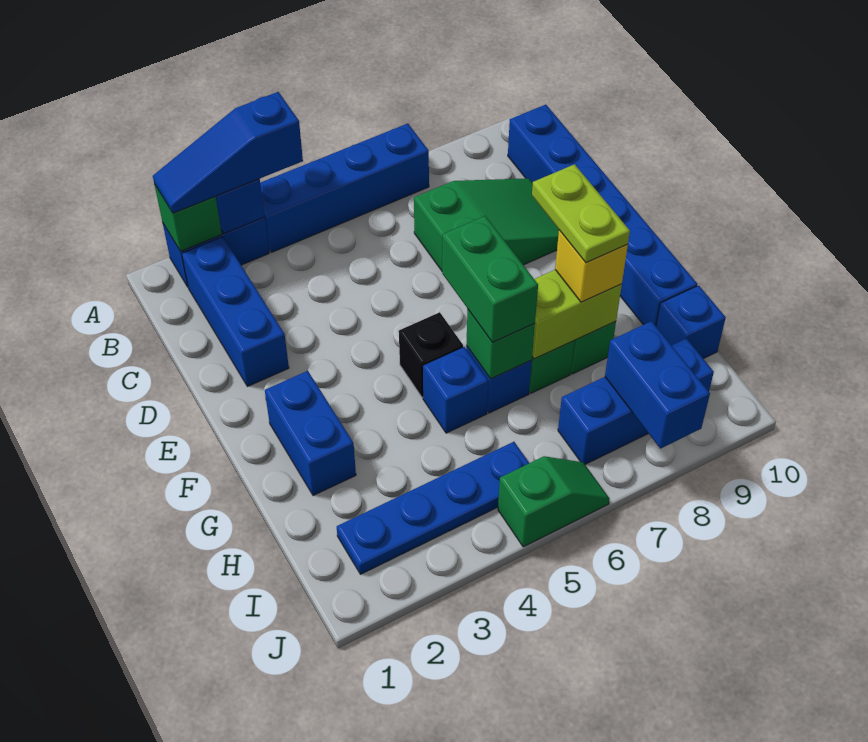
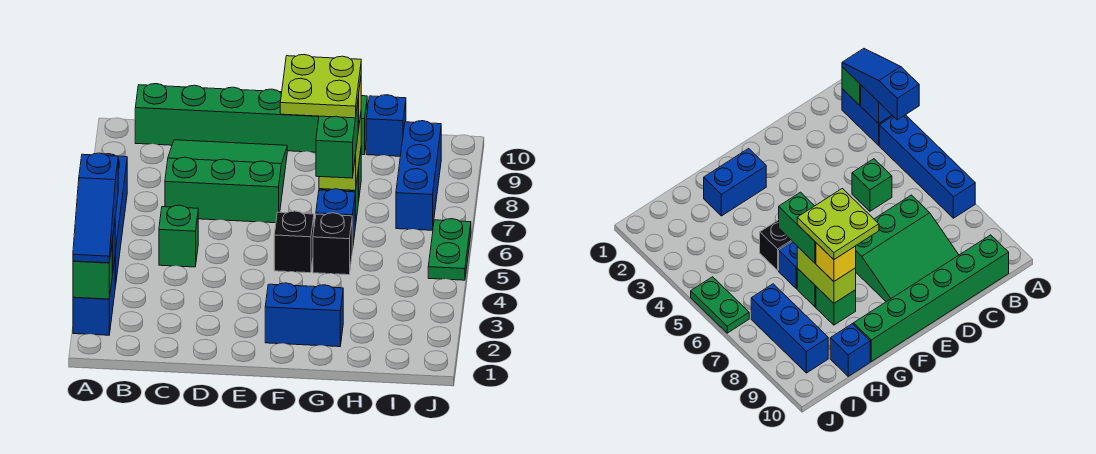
blue brick B2:D2 level 1 -> none
blue brick B10:G10 level 1 -> green brick B10:G10 level 1
green slope C7:D9 level 1 top 7 -> green slope C7:E9 level 1 top 7
green brick F6:G6 level 3 -> green brick G6:G7 level 3
lime plate F8:G8 level 4 -> lime plate F7:G8 level 4
blue brick G5 level 1 -> black brick G5 level 1
green brick G6 level 2 -> green brick C5 level 1
blue plate I2:I5 level 1 -> none
blue brick I8:J8 level 2 -> none
green slope J5:J6 level 1 top 5 -> green plate J5:J6 level 1

